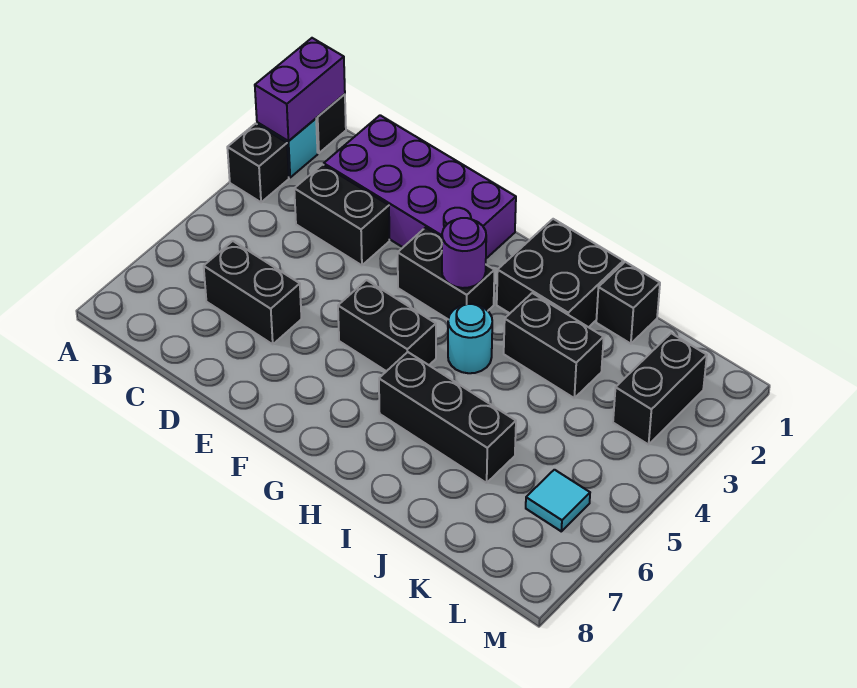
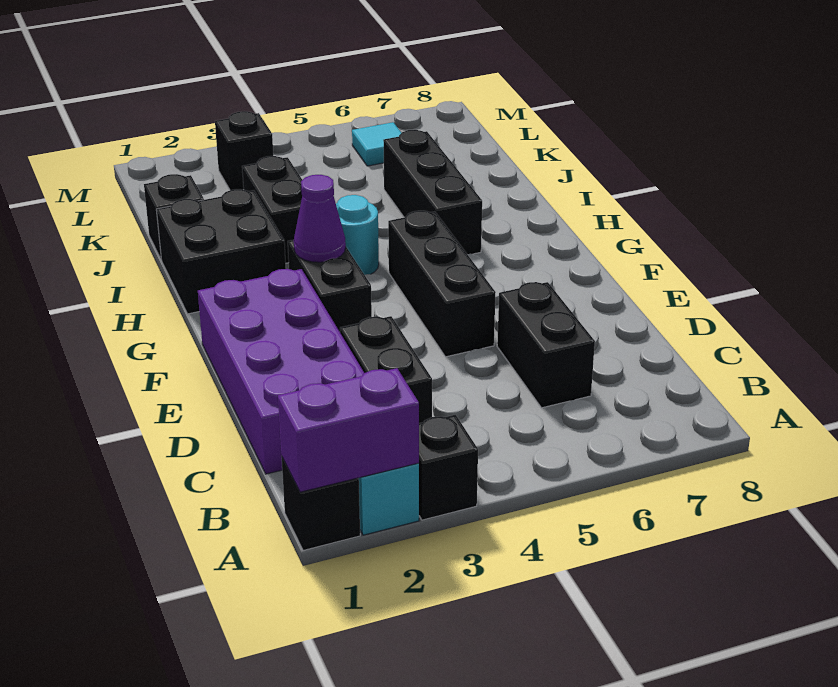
black brick F5:G5 level 1 -> black brick E5:G5 level 1
purple round brick G3 level 2 -> purple cone G3 level 2
black brick L2:L3 level 1 -> black brick L3 level 1

